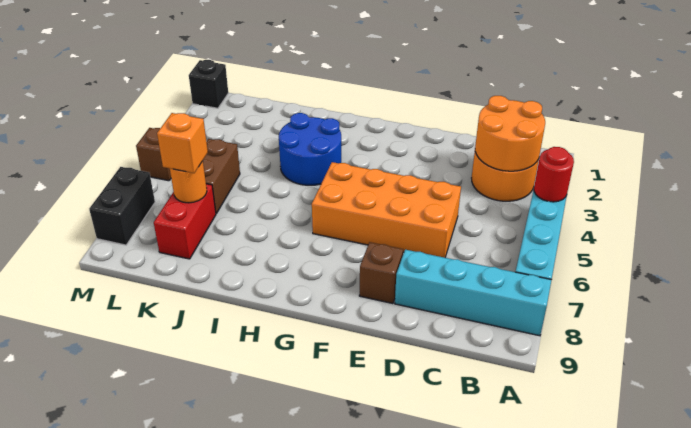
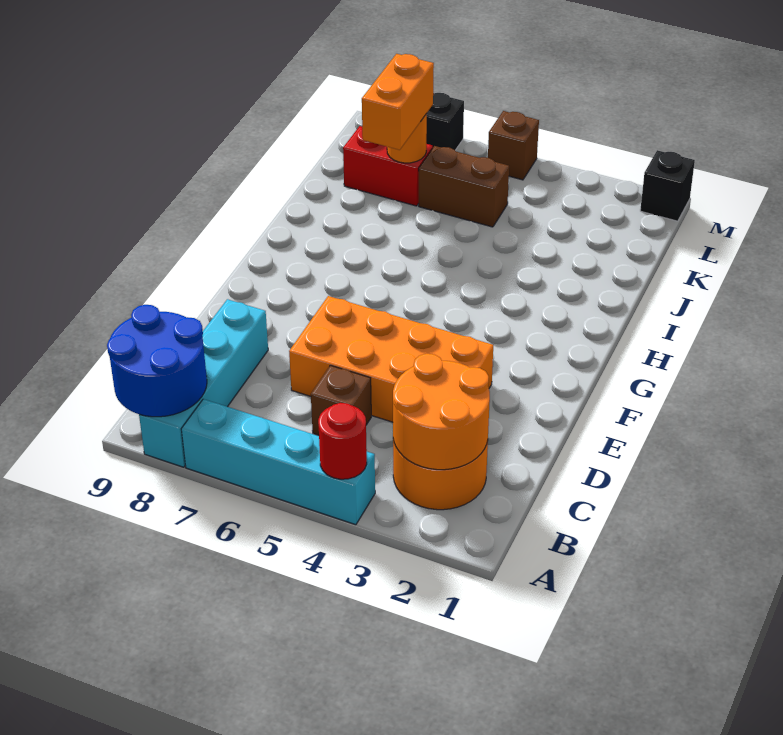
orange brick D5:G6 level 1 -> orange brick D3:E6 level 1
brown brick E8 level 1 -> brown brick C5 level 1
blue round brick H3:I4 level 1 -> blue round brick A8:B9 level 2
orange brick K7 level 3 -> orange brick J7:K7 level 3

